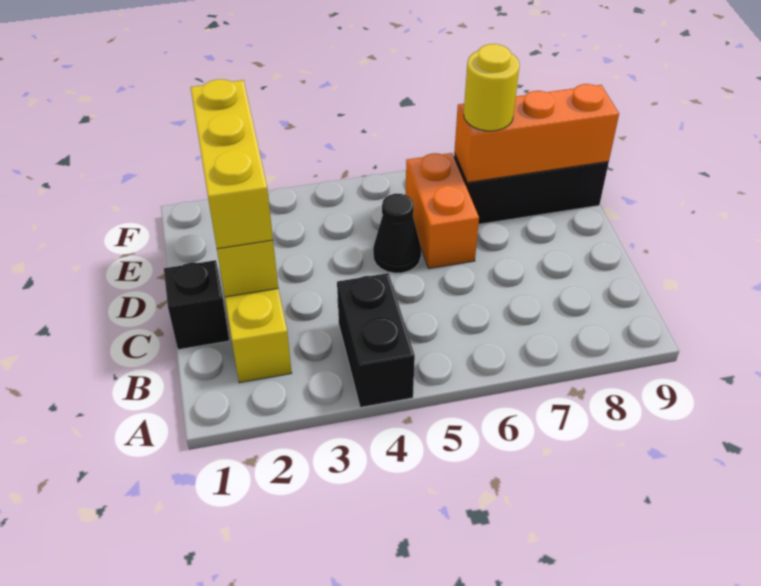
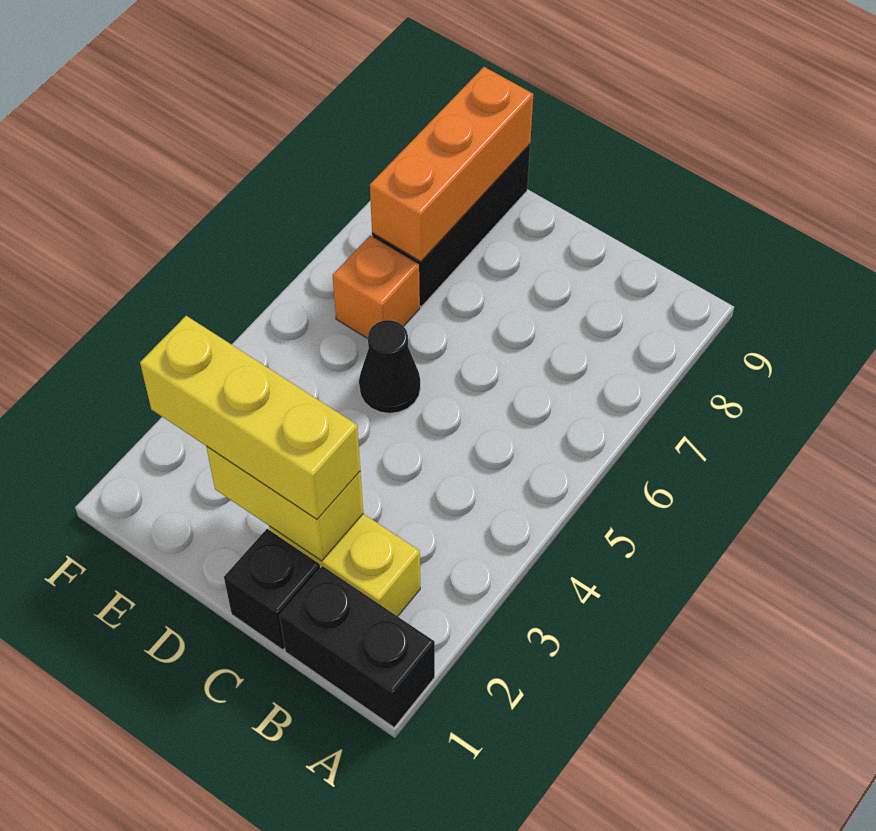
black brick A4:B4 level 1 -> black brick A1:B1 level 1
orange brick D6:E6 level 1 -> orange brick E6 level 1
yellow round brick E7 level 3 -> none

